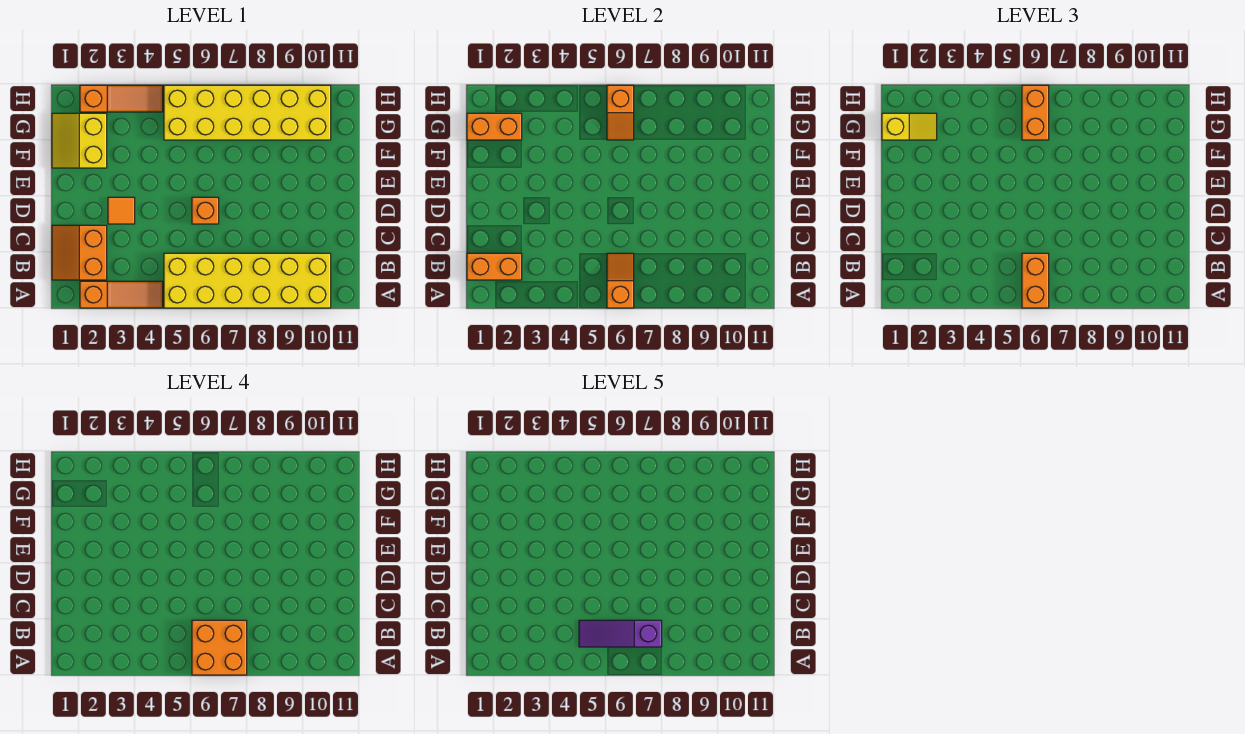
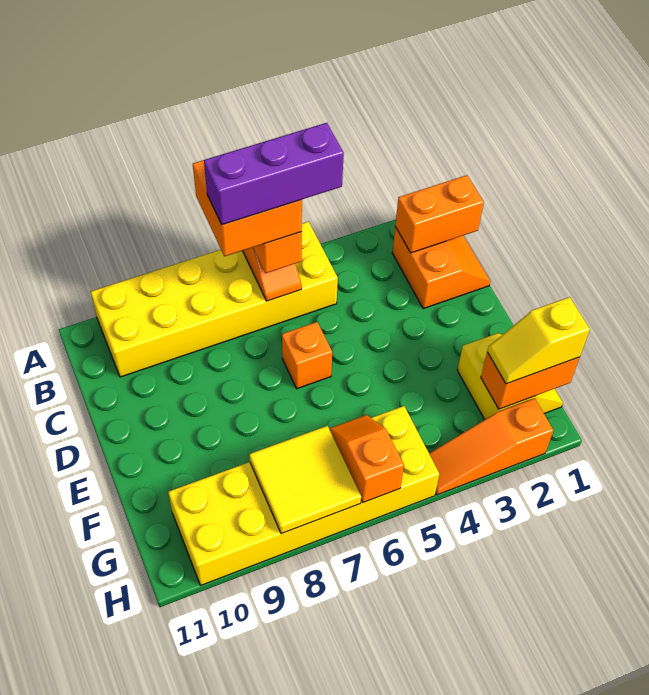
orange slope A2:A4 level 1 top 2 -> none
purple slope B5:B7 level 5 top 7 -> purple brick B5:B7 level 5
orange tile D3 level 1 -> none
orange brick G6:H6 level 3 -> none
none -> yellow tile G7:H8 level 2

